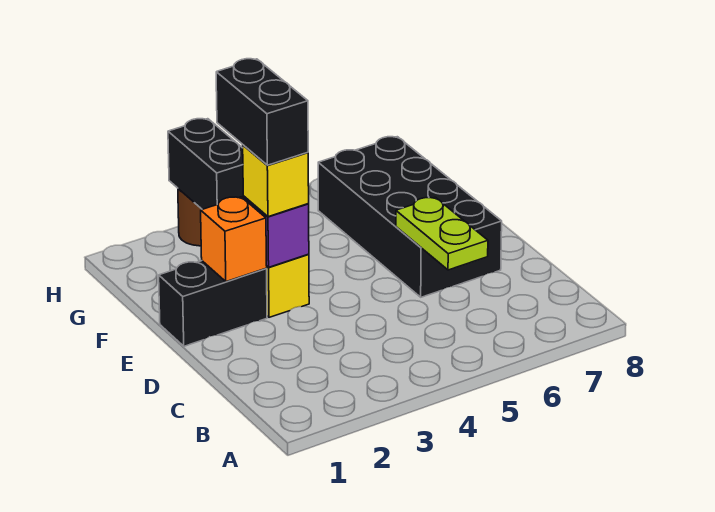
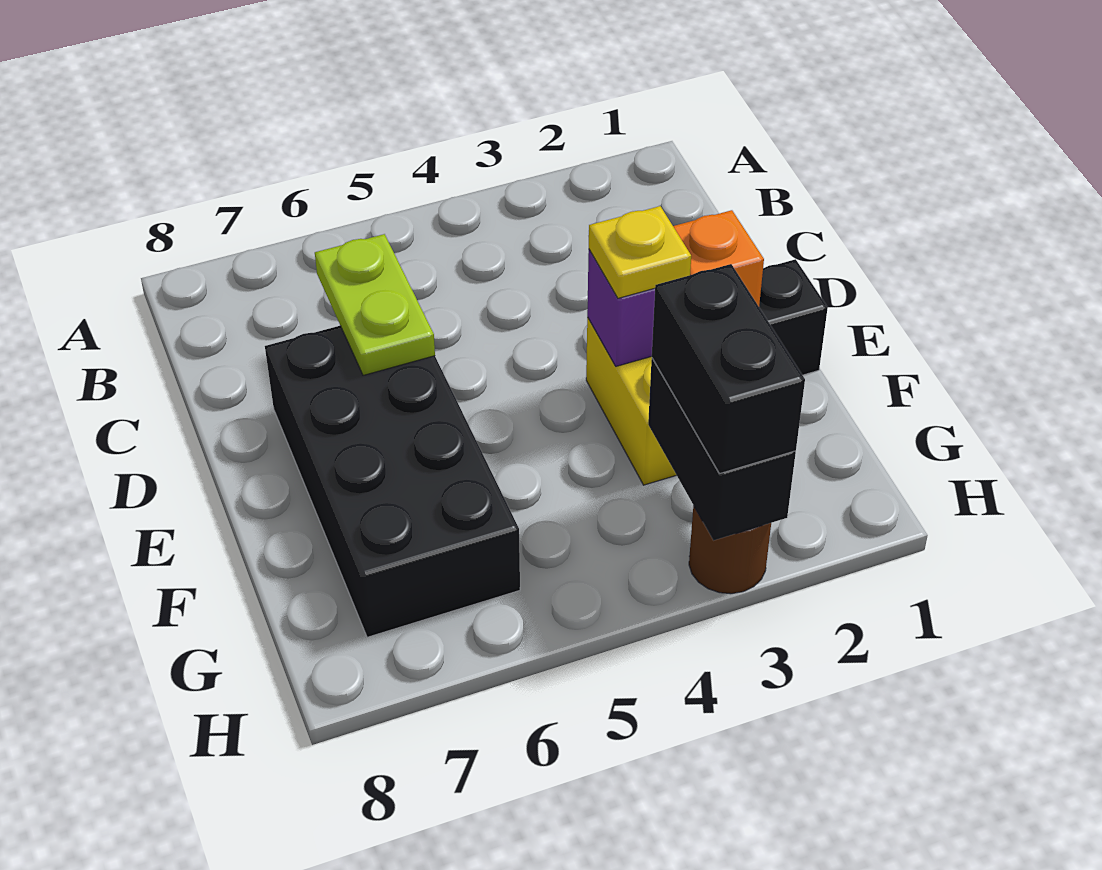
yellow brick E3 level 3 -> yellow plate E3 level 3
black brick E3:F3 level 4 -> black brick G3:H3 level 3

